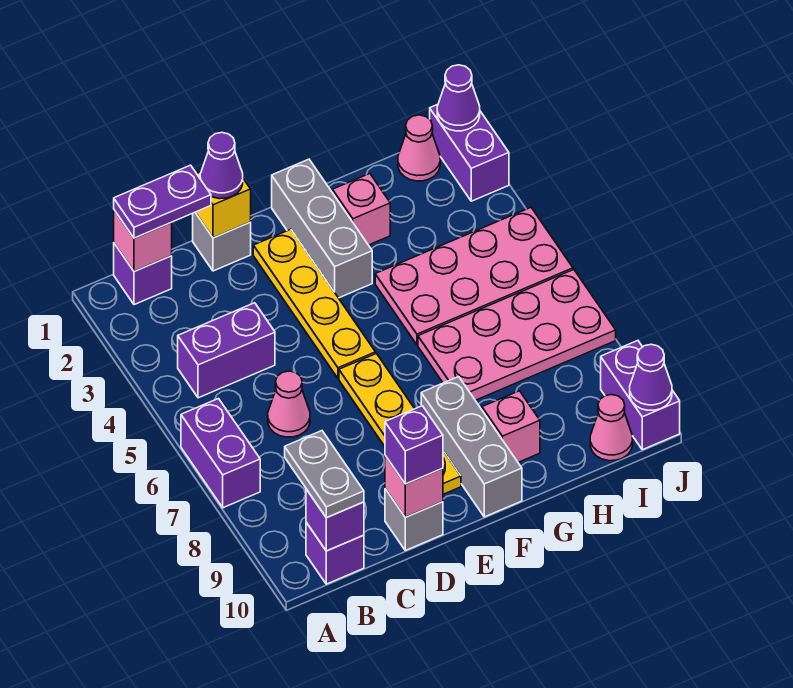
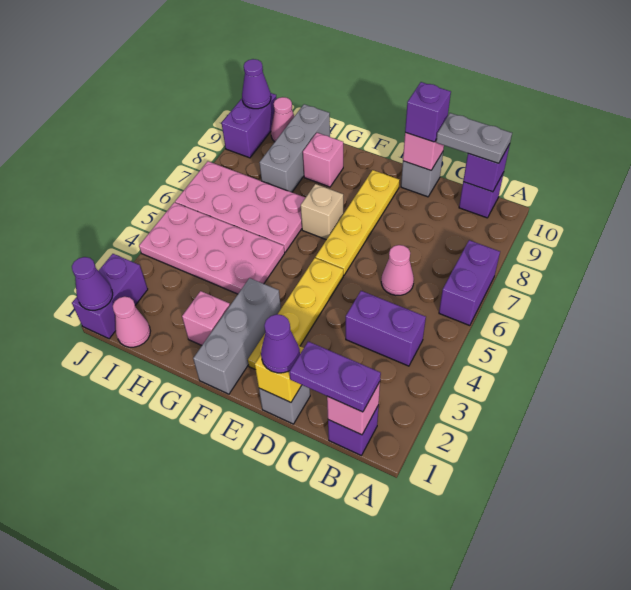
grey plate B9:B10 level 3 -> grey plate B10:C10 level 3
none -> tan brick F7 level 1
grey brick F8:F10 level 1 -> grey brick H8:H10 level 1

